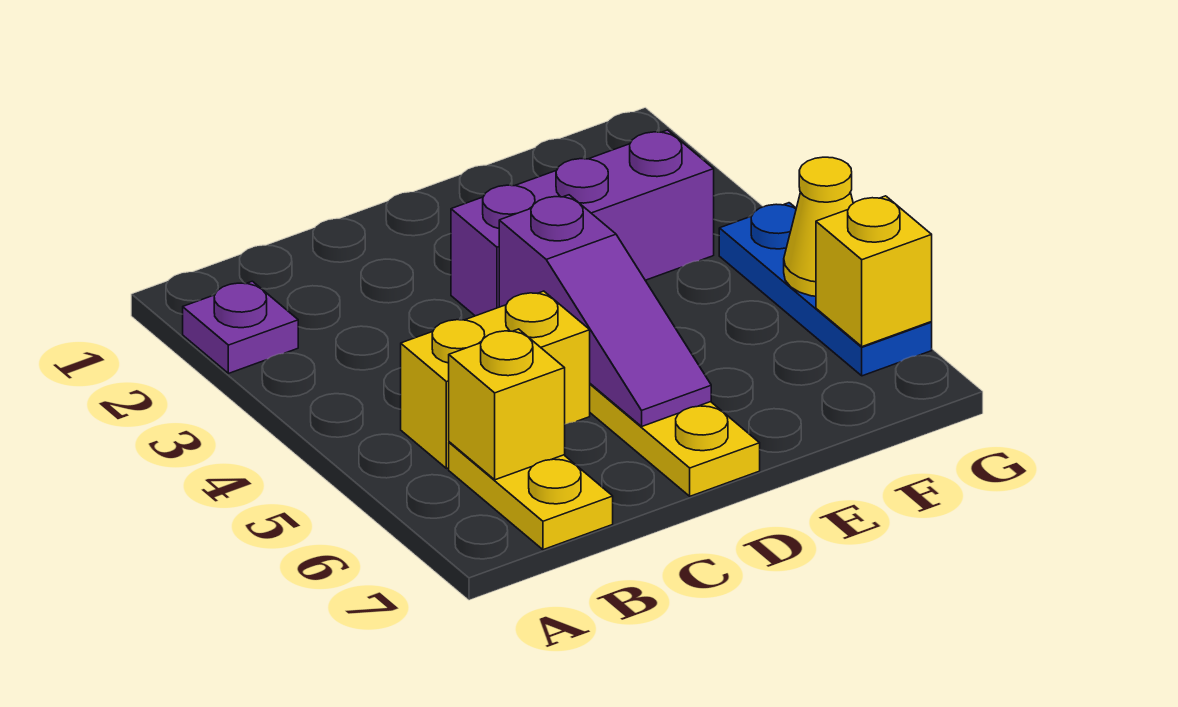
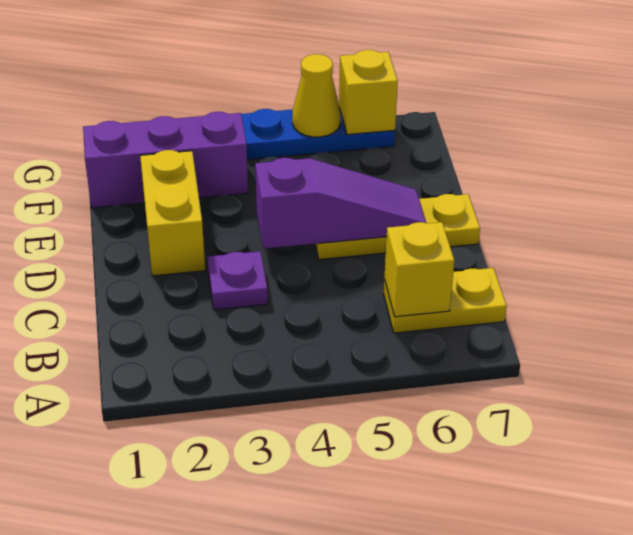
purple plate A2 level 1 -> purple plate C3 level 1
yellow brick B5:C5 level 1 -> yellow brick D2:E2 level 1
purple brick D3:F3 level 1 -> purple brick F1:F3 level 1

